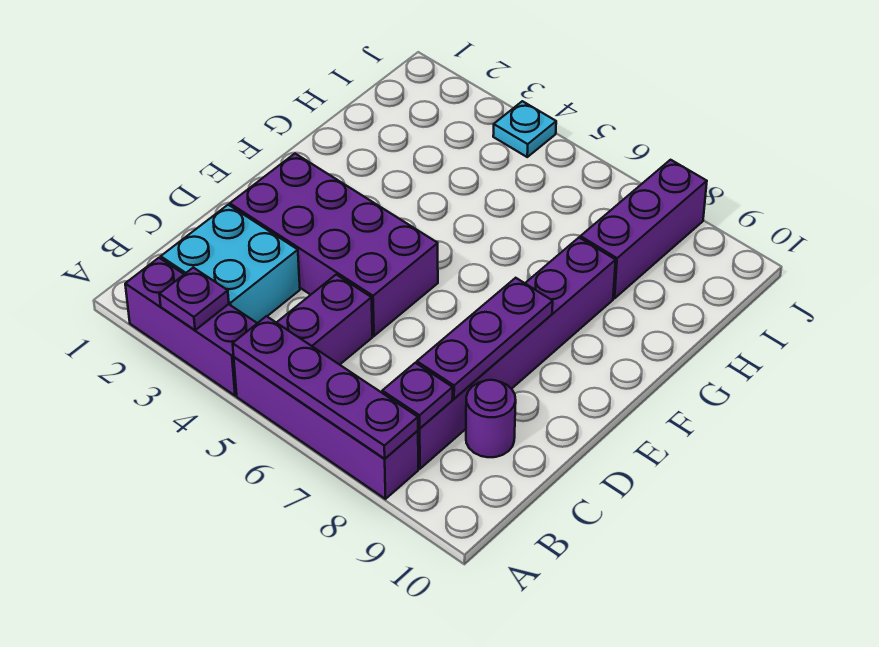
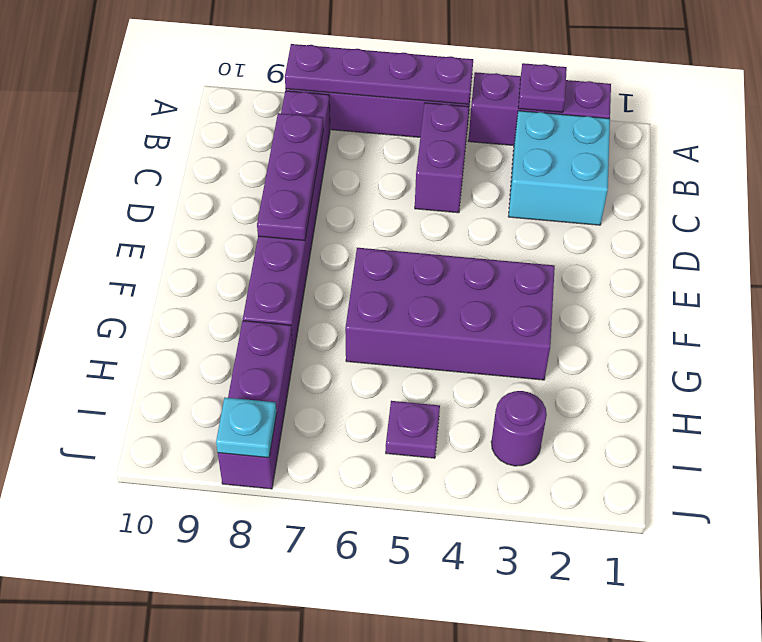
purple plate B8 level 2 -> purple plate I5 level 1
purple round brick C9 level 1 -> purple round brick I3 level 1
purple brick D2:E5 level 1 -> purple brick F3:G6 level 1
cyan plate J4 level 1 -> cyan plate J8 level 2

